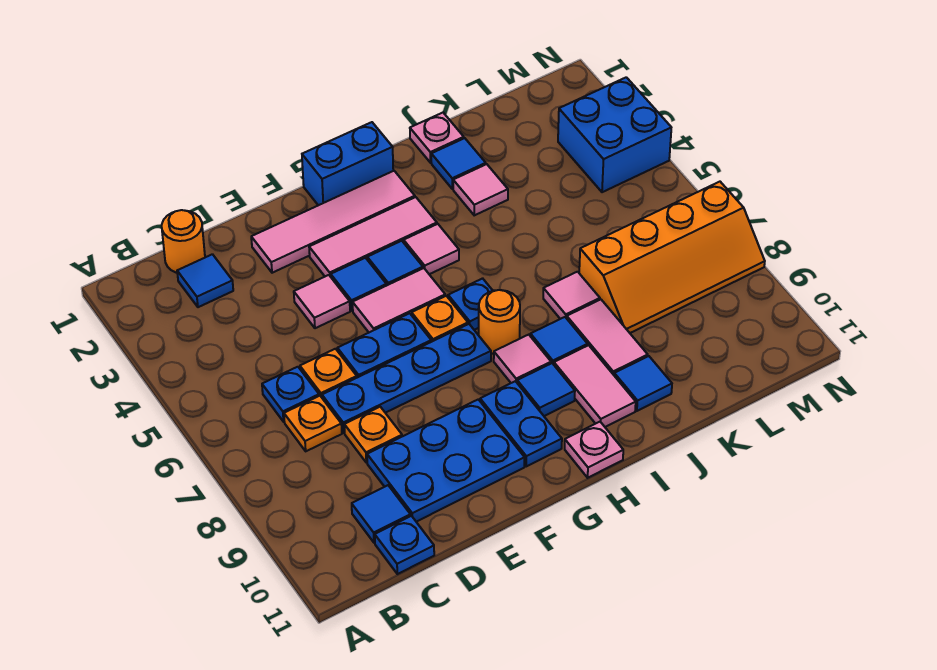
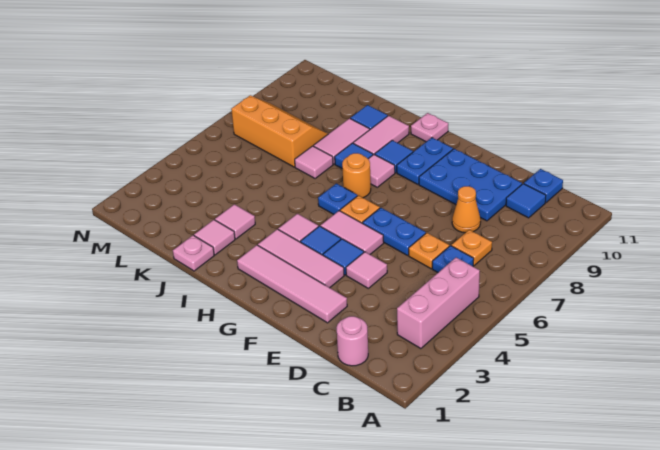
none -> pink brick B3:B5 level 1
orange round brick C1 level 1 -> pink round brick C1 level 1
blue tile C2 level 1 -> none
blue plate D7:G7 level 1 -> none
orange plate D8 level 1 -> orange cone D8 level 1
blue brick G1:H1 level 1 -> none
blue tile J2 level 1 -> pink tile J2 level 1
orange slope K7:N8 level 1 top 7 -> orange slope K7:M8 level 1 top 7
blue brick M3:N4 level 1 -> none

